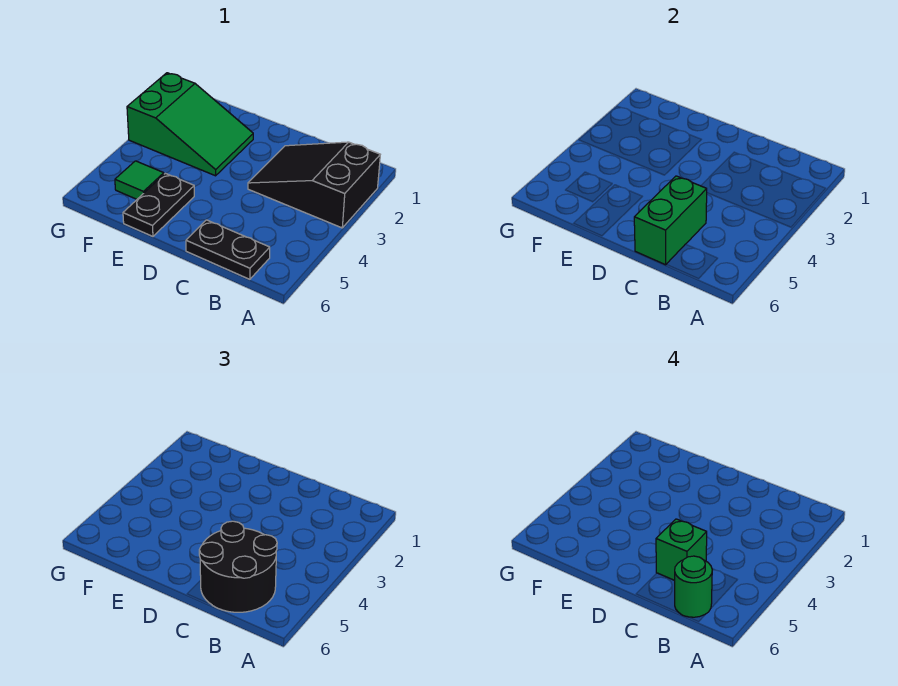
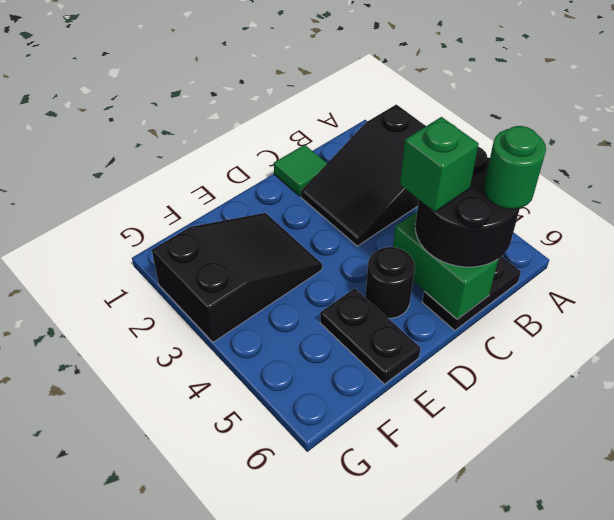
none -> black round brick D5 level 1
green slope E2:G3 level 1 top G -> black slope E2:G3 level 1 top G
green tile F5 level 1 -> green tile C1 level 1

